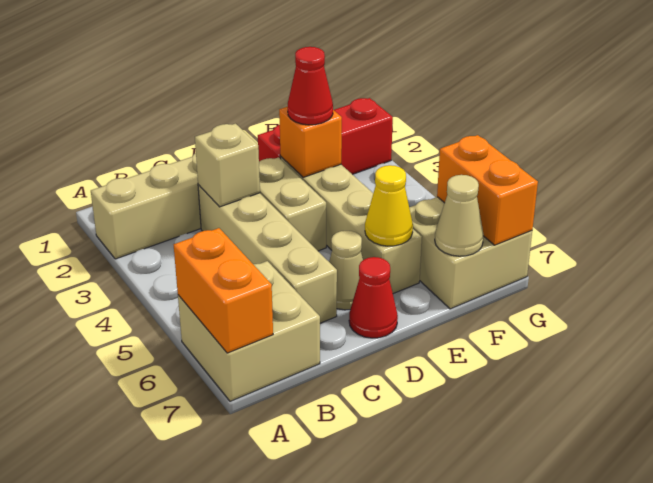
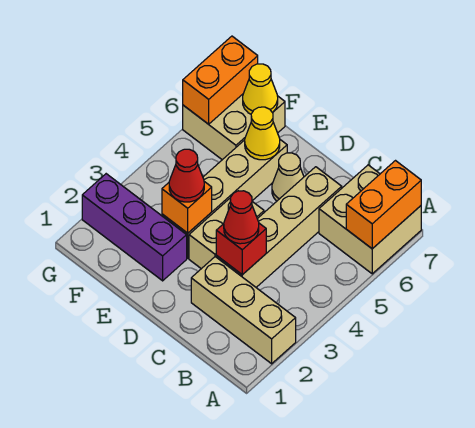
tan brick C3 level 2 -> red brick C3 level 2
red cone D7 level 1 -> red cone C3 level 3
red brick E2:G2 level 1 -> purple brick E2:G2 level 1
tan cone F7 level 2 -> yellow cone F7 level 2

